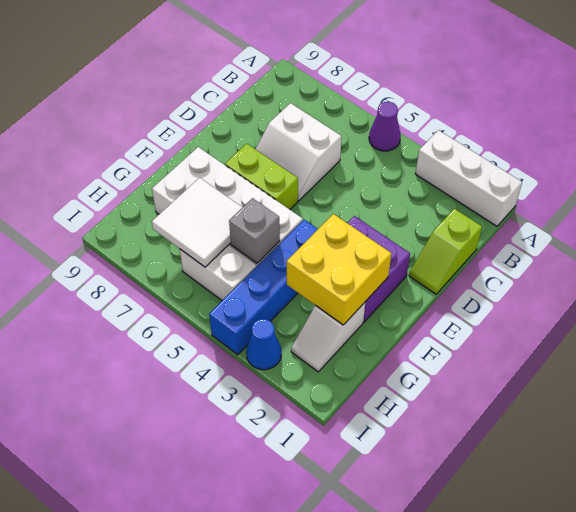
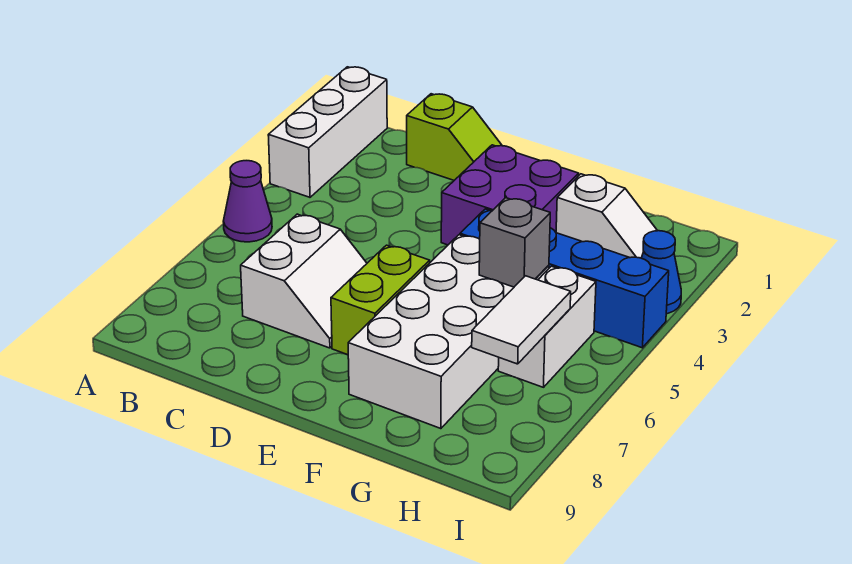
yellow brick F2:G3 level 2 -> none
white tile G6:H7 level 2 -> white tile H6:H7 level 2

